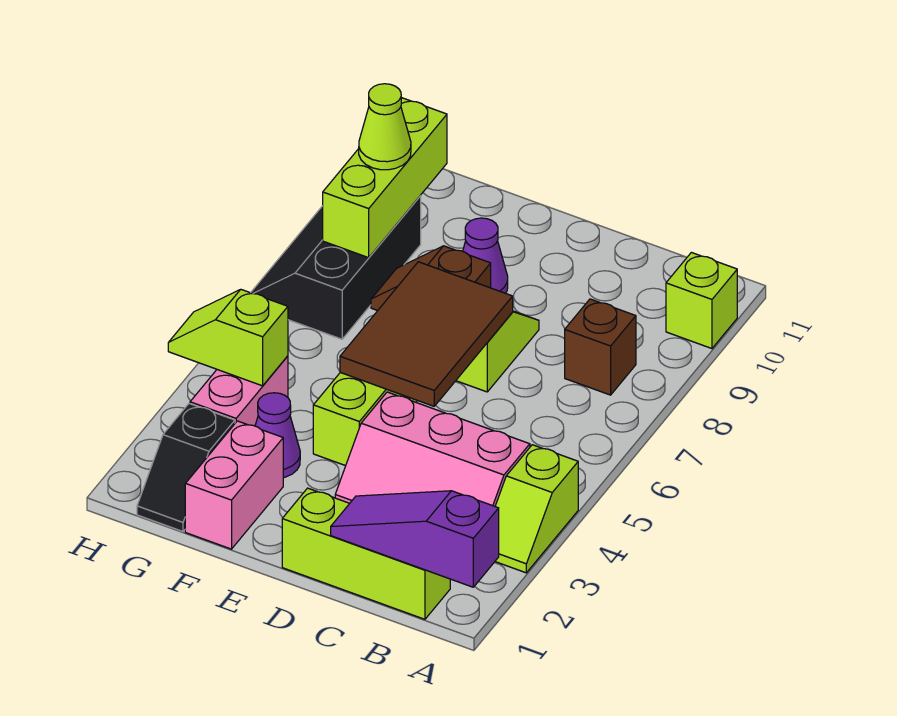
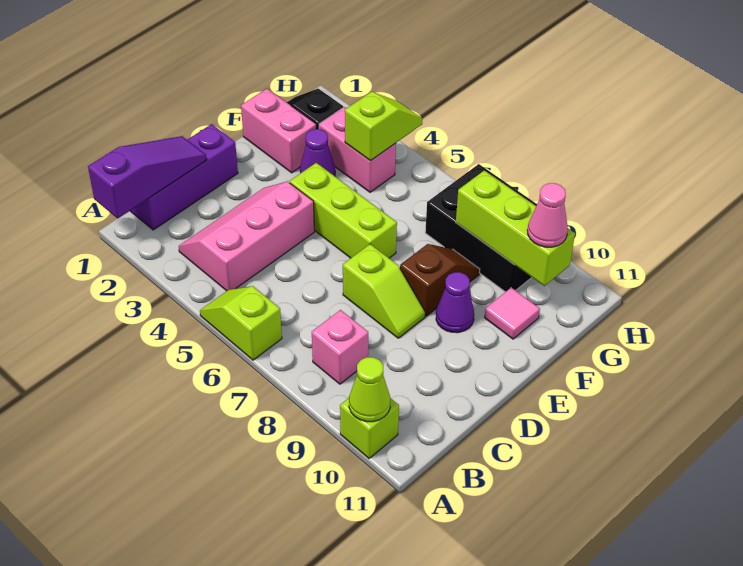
lime slope A3:A4 level 1 top 4 -> lime slope A5:A6 level 1 top 6
lime brick B1:D1 level 1 -> purple brick B1:D1 level 1
brown brick B8 level 1 -> pink brick B8 level 1
brown tile D5:E7 level 2 -> none
none -> pink tile F10 level 1
black slope G7:H9 level 1 top G -> black brick G7:H9 level 1
lime cone G9 level 3 -> lime cone A10 level 2
none -> pink cone G10 level 3

